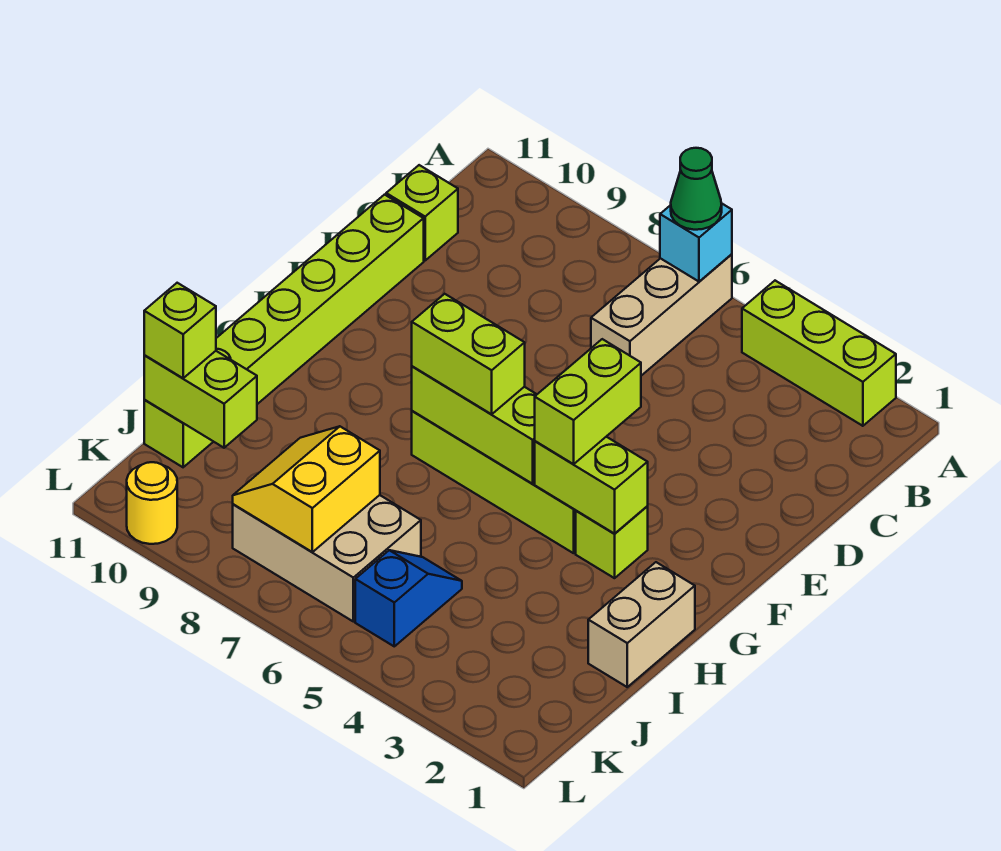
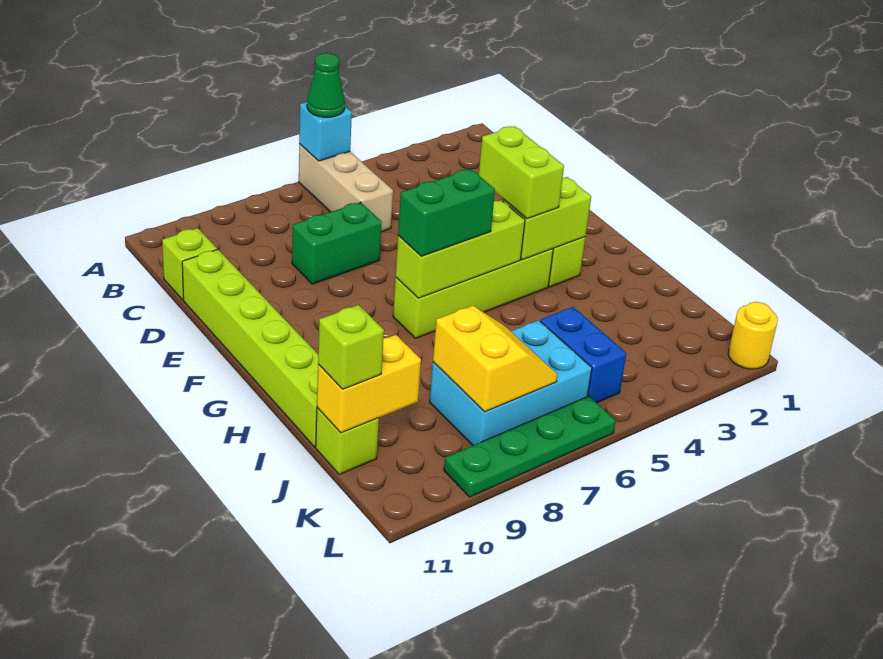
lime brick A2:A4 level 1 -> none
none -> green brick D7:D8 level 1
lime brick G6:G7 level 3 -> green brick G6:G7 level 3
tan brick H1:I1 level 1 -> none
blue slope J5:K5 level 1 top K -> blue brick J5:K5 level 1
tan brick J6:K8 level 1 -> cyan brick J6:K8 level 1
yellow slope J7:K8 level 2 top 7 -> yellow slope J7:K8 level 2 top 8
lime brick J10:J11 level 2 -> yellow brick J10:J11 level 2
none -> green plate L6:L9 level 1
yellow round brick L10 level 1 -> yellow round brick L1 level 1

